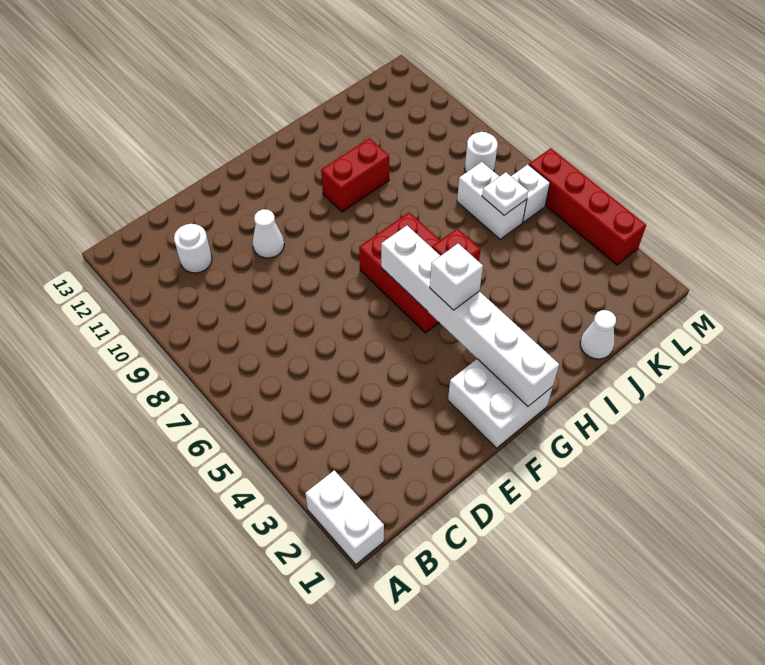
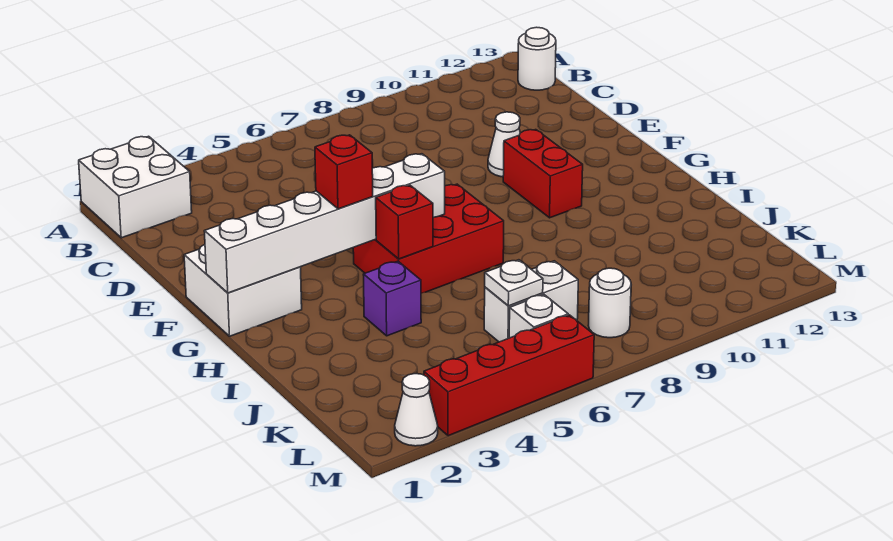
white brick A1:A2 level 1 -> white brick A1:B2 level 1
white round brick C11 level 1 -> white round brick B13 level 1
white brick G4 level 3 -> red brick G4 level 3
red brick H10:I10 level 1 -> red brick F10:G10 level 1
none -> purple brick I4 level 1
white cone J1 level 1 -> white cone M2 level 1

